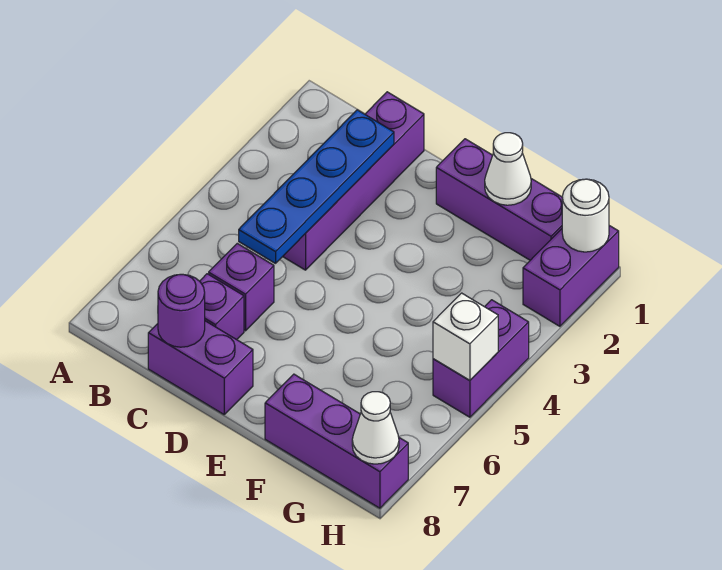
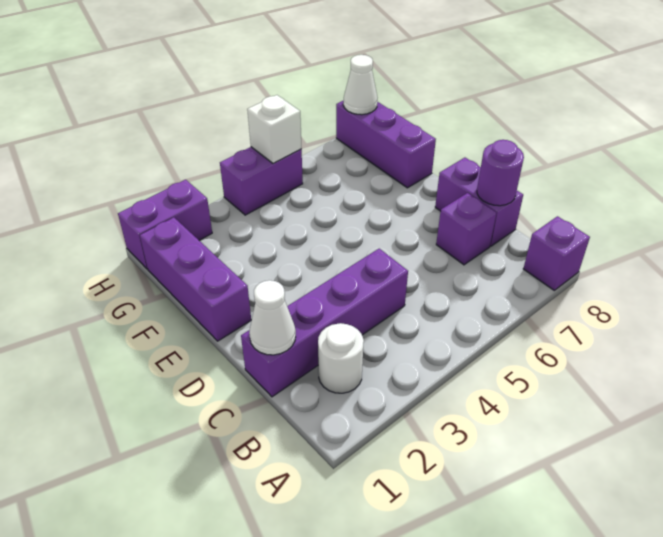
blue plate C2:C5 level 2 -> none
purple brick C6 level 1 -> purple brick A8 level 1
white cone F1 level 2 -> white cone C1 level 2
white round brick H1 level 2 -> white round brick B2 level 1

